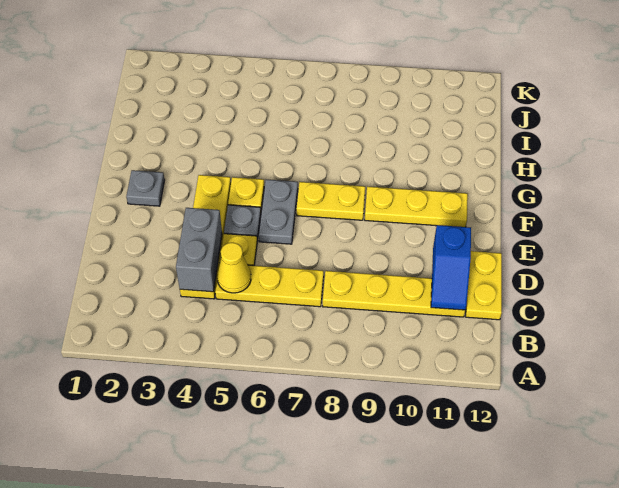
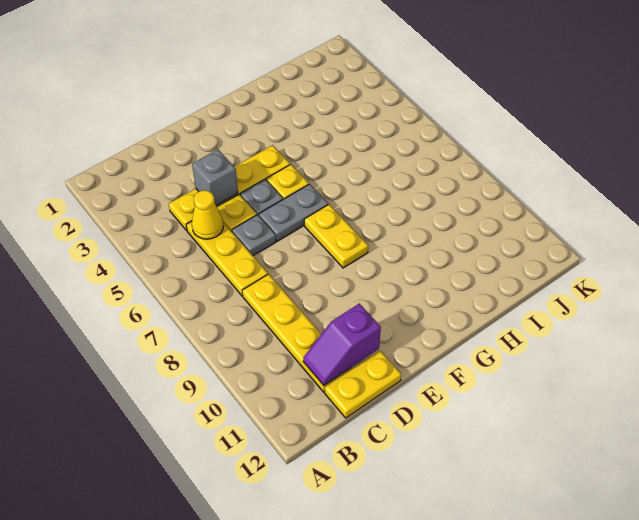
grey brick C4:D4 level 2 -> grey brick D4 level 2
blue slope C11:D11 level 2 top D -> purple slope C11:D11 level 2 top D
grey plate F2 level 1 -> grey plate D6 level 1
yellow plate F9:F11 level 1 -> none

